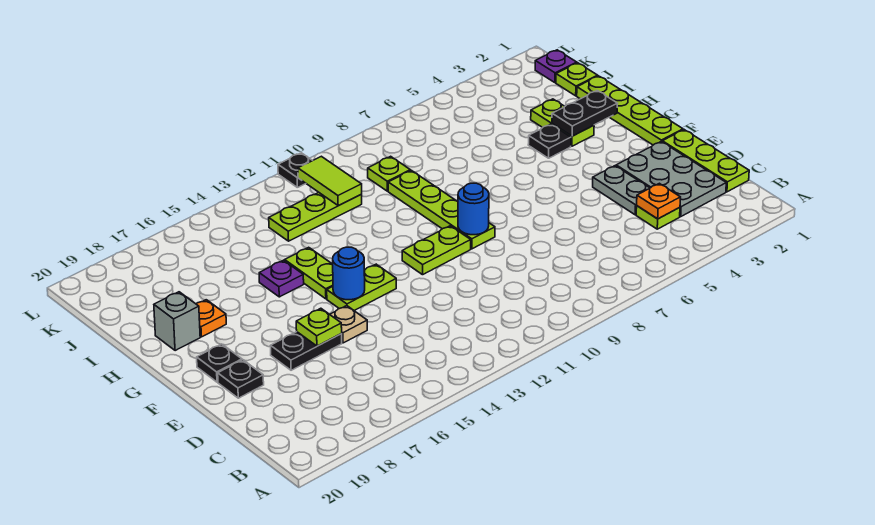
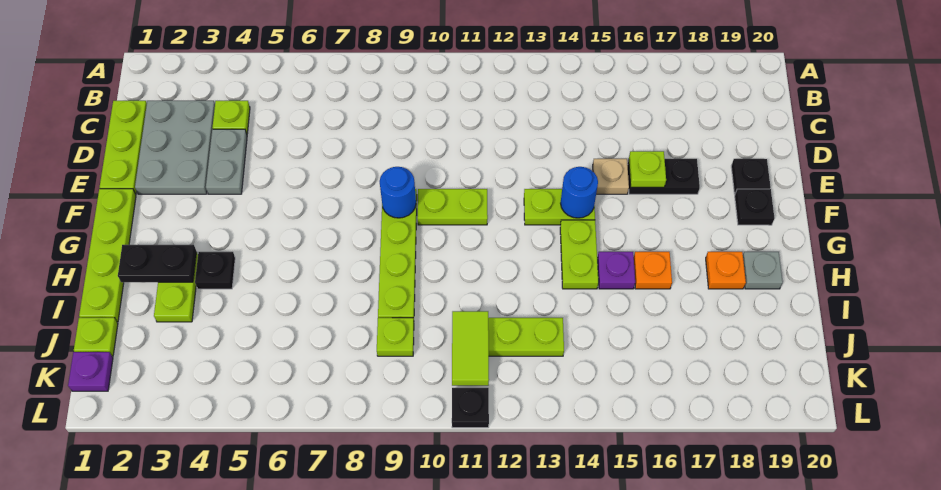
orange plate C4 level 2 -> orange plate H16 level 1
grey brick H19 level 1 -> grey plate H19 level 1

